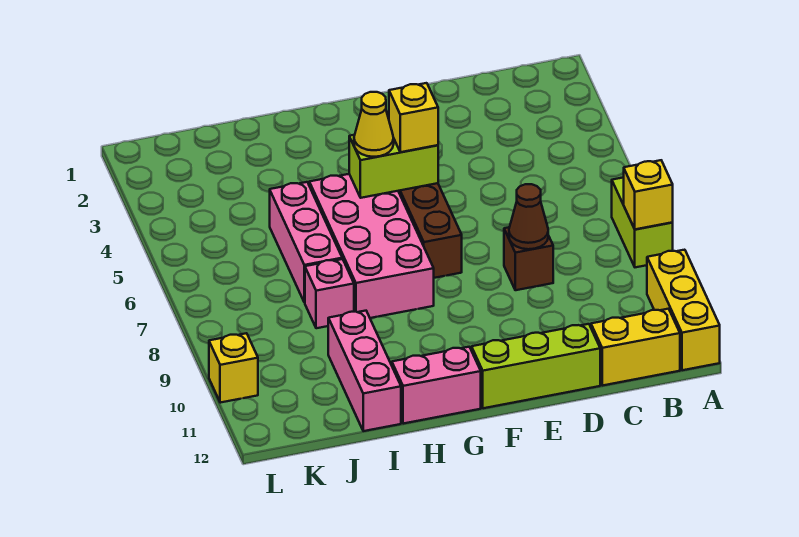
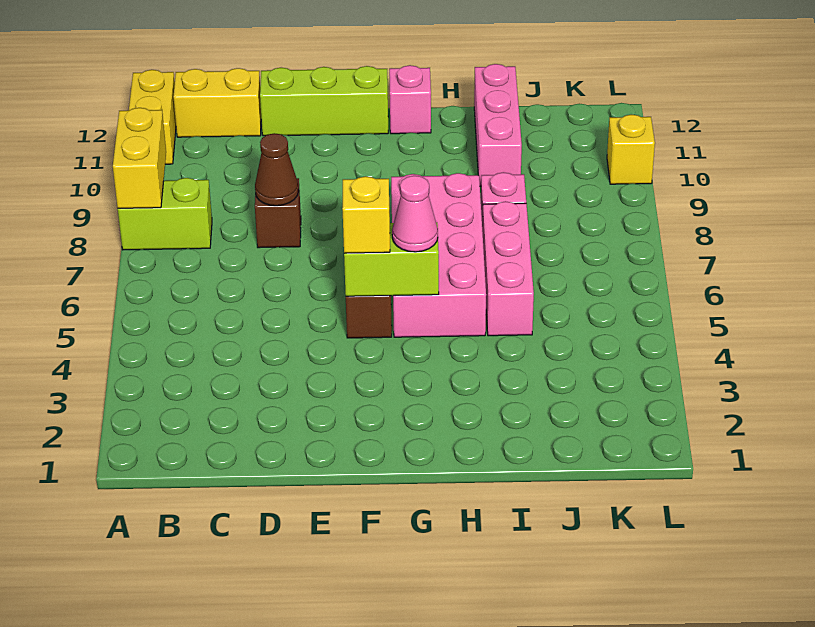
lime brick A7:A8 level 1 -> lime brick A8:B8 level 1
yellow brick A8 level 2 -> yellow brick A8:A9 level 2
yellow brick A10:A12 level 1 -> yellow brick A11:A12 level 1
yellow cone G5 level 3 -> pink cone G5 level 3
pink brick G12:H12 level 1 -> pink brick G12 level 1

